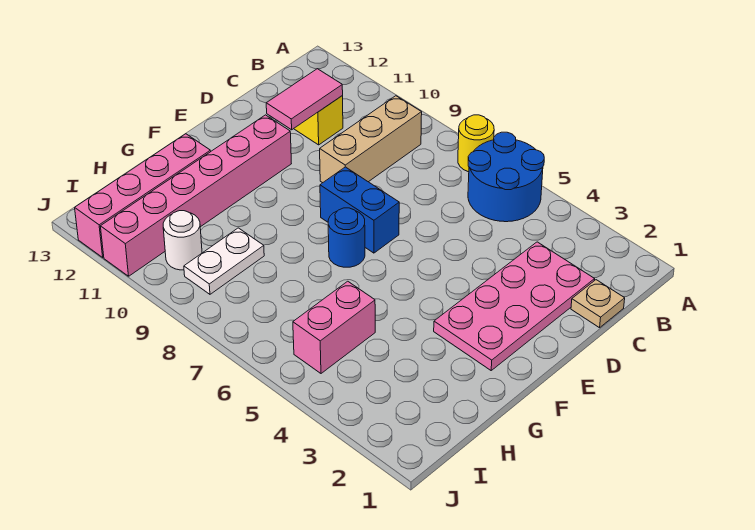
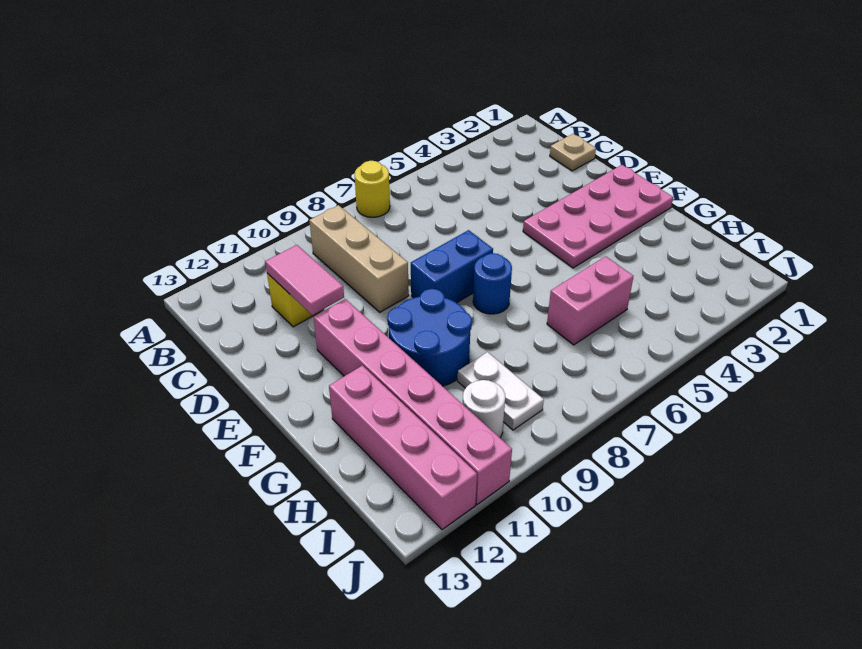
blue round brick A5:B6 level 1 -> blue round brick F9:G10 level 1
pink plate C2:F3 level 1 -> pink plate E1:F4 level 1
pink brick H5:I5 level 1 -> pink brick H5:H6 level 1

